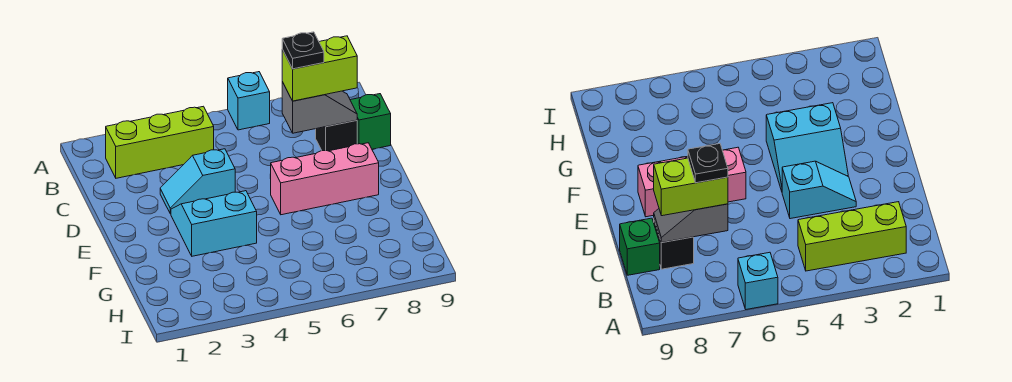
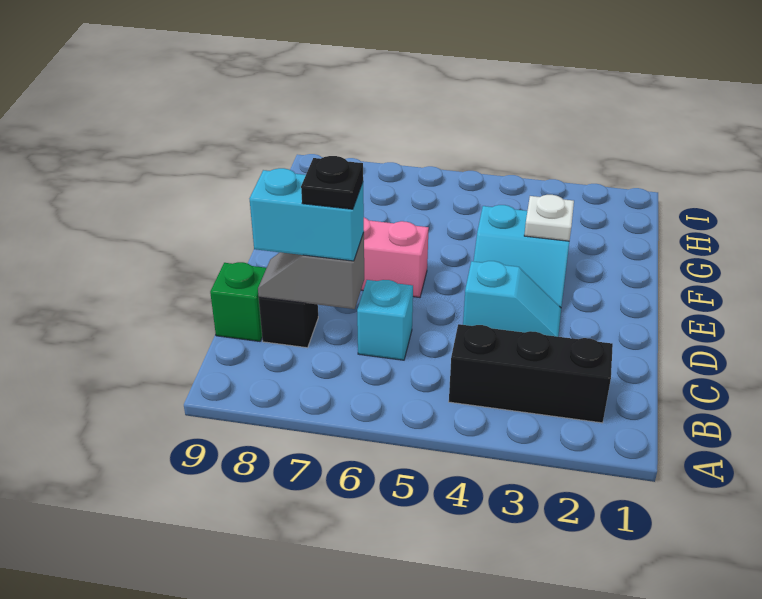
cyan brick A6 level 1 -> cyan brick C6 level 1
lime brick B2:B4 level 1 -> black brick B2:B4 level 1
lime brick C7:C8 level 3 -> cyan brick C7:C8 level 3
none -> white plate F3 level 2

